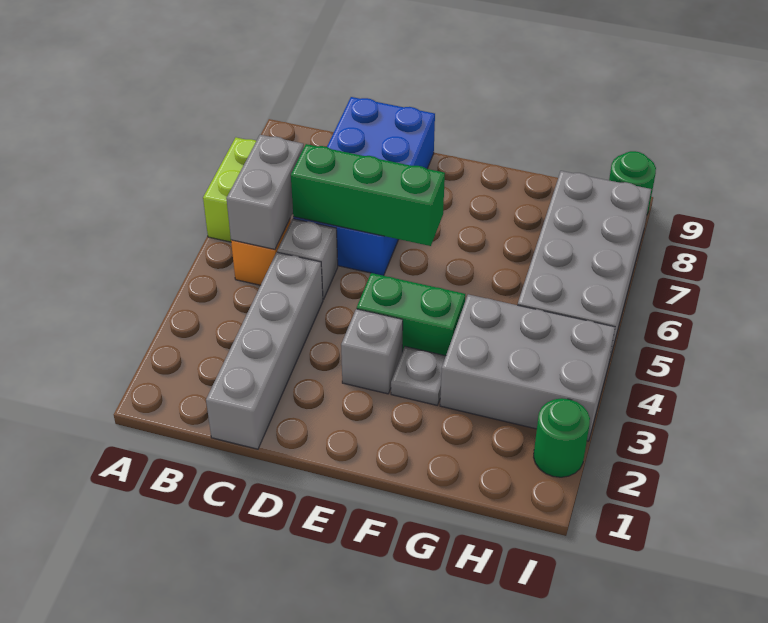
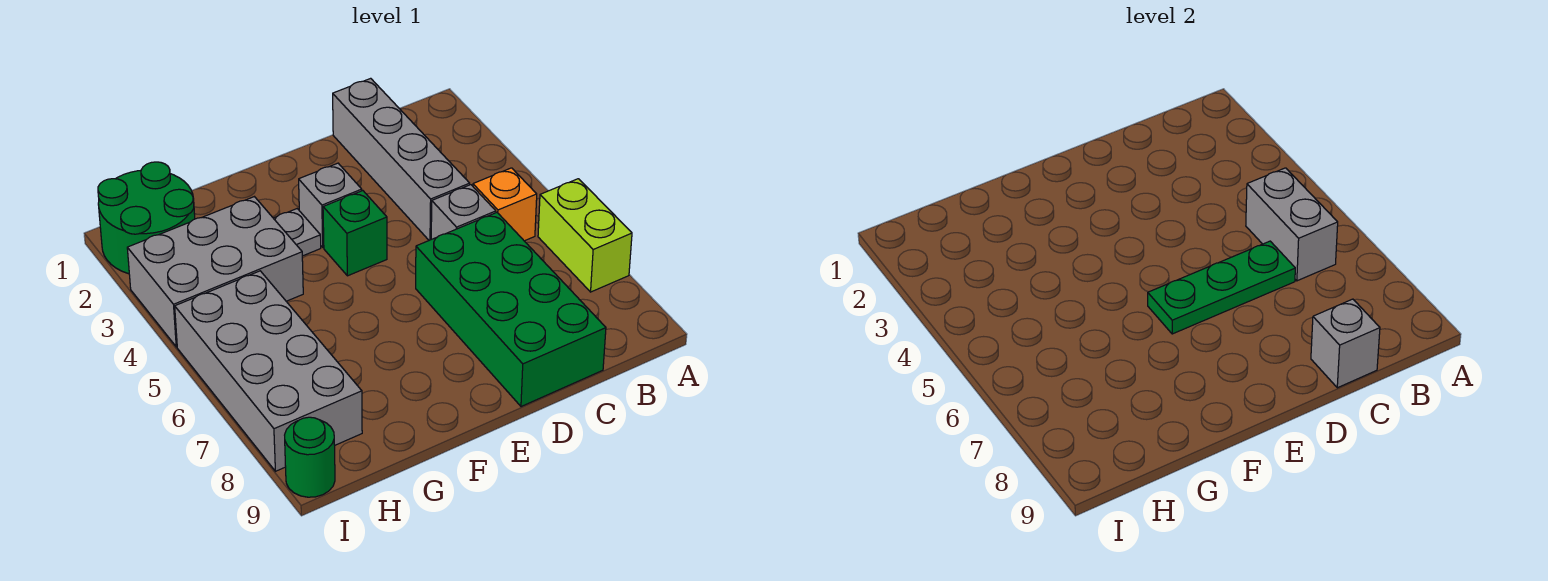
blue brick C6:D9 level 1 -> green brick C6:D9 level 1
green brick C6:E6 level 2 -> green plate C6:E6 level 2
none -> grey brick C9 level 2
green brick E4:F4 level 1 -> green brick E4 level 1
green round brick I2 level 1 -> green round brick H1:I2 level 1

